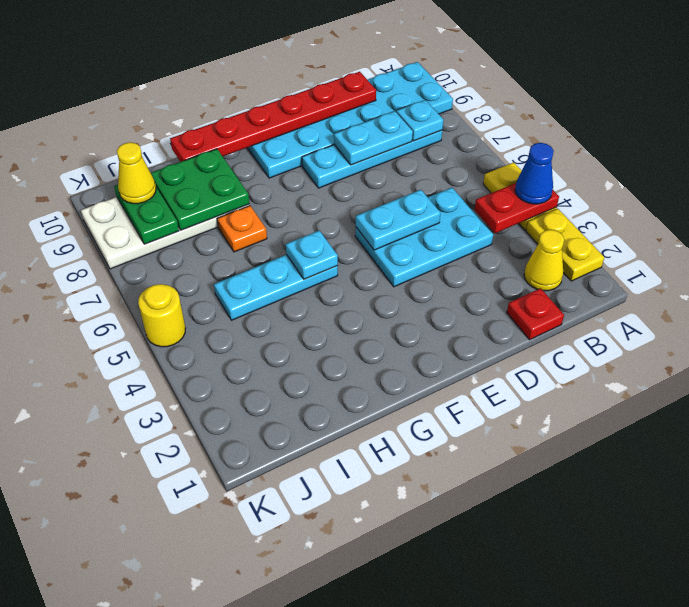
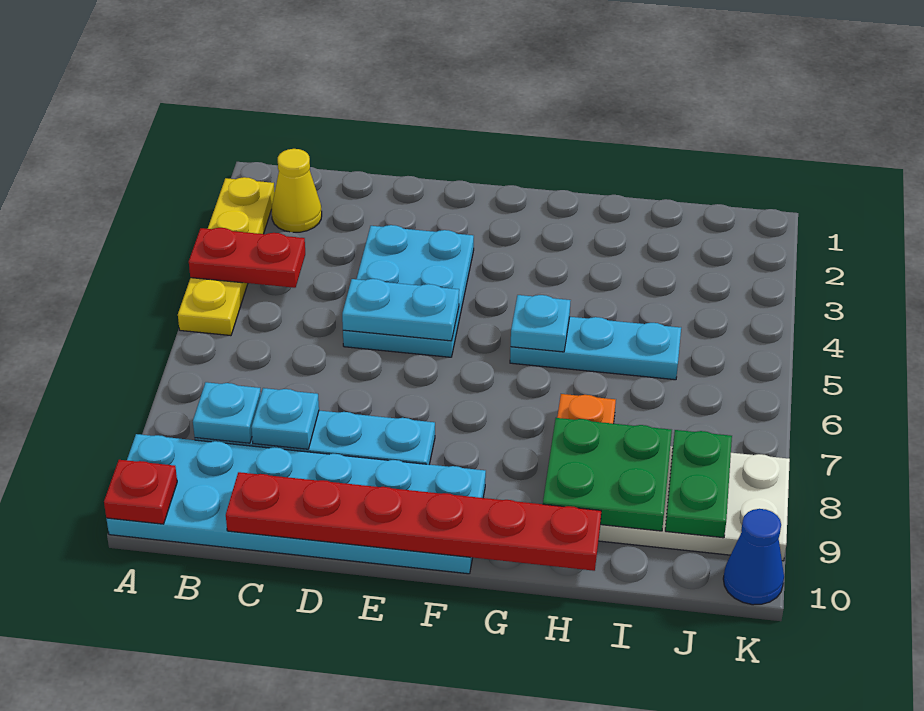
blue cone A4 level 3 -> blue cone K10 level 1
red plate C1 level 1 -> red plate A10 level 2
cyan plate C4:E5 level 1 -> cyan plate D3:E5 level 1
cyan plate C8:D8 level 2 -> cyan plate C8 level 2
yellow cone J9 level 3 -> none
yellow round brick K5 level 1 -> none

